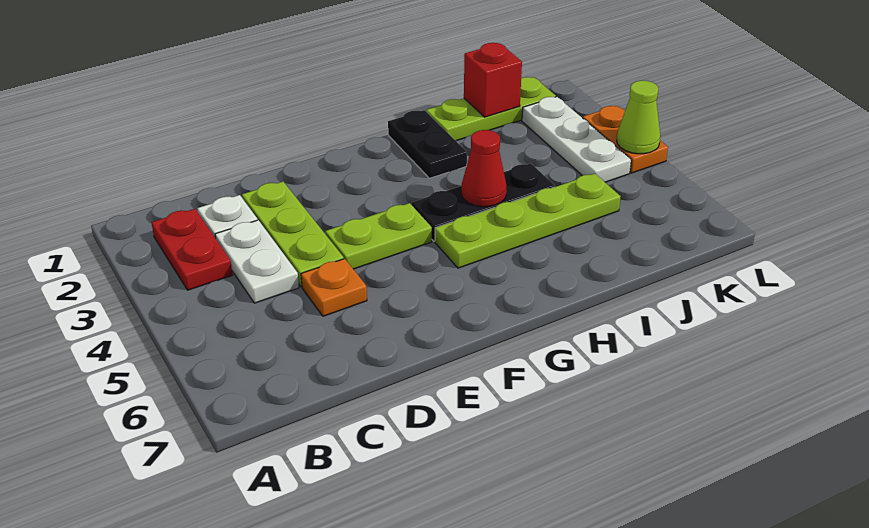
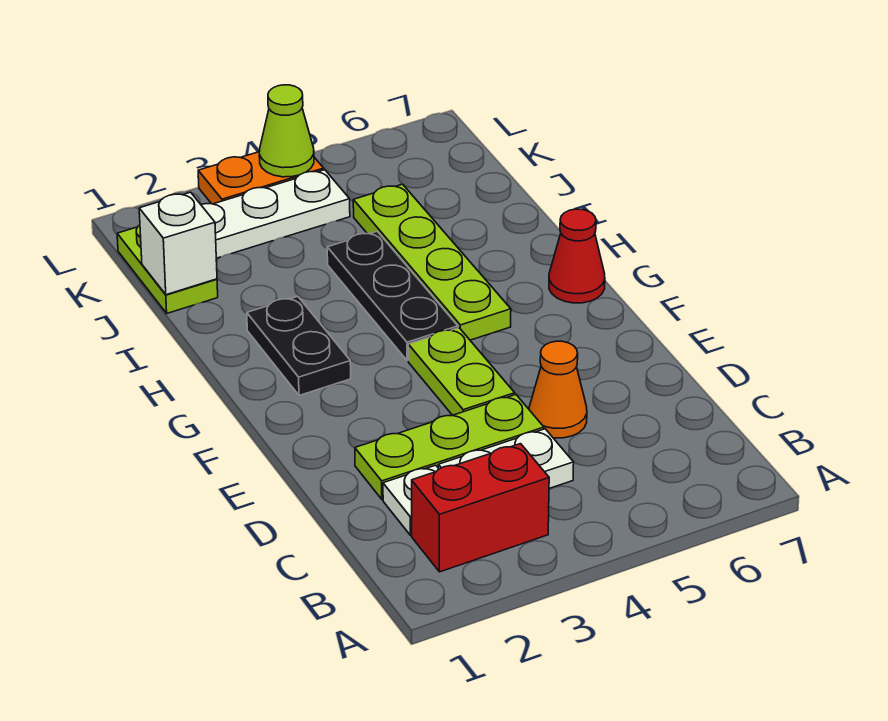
red plate B2:B3 level 1 -> red brick B2:B3 level 1
orange plate D5 level 1 -> orange cone D5 level 1
black plate H1:H2 level 1 -> black plate G2:H2 level 1
red cone H4 level 2 -> red cone G7 level 1
lime plate I1:K1 level 1 -> lime plate J1:K1 level 1
red brick J1 level 2 -> white brick J1 level 2

